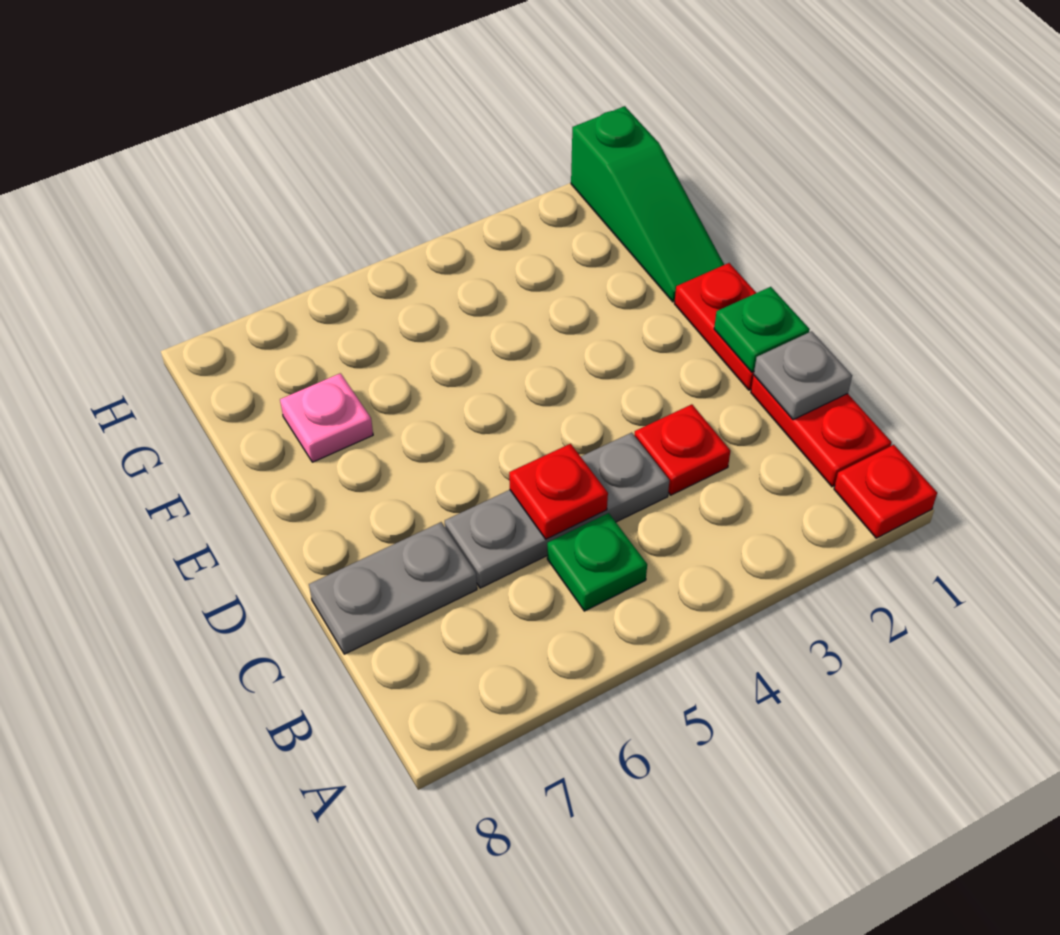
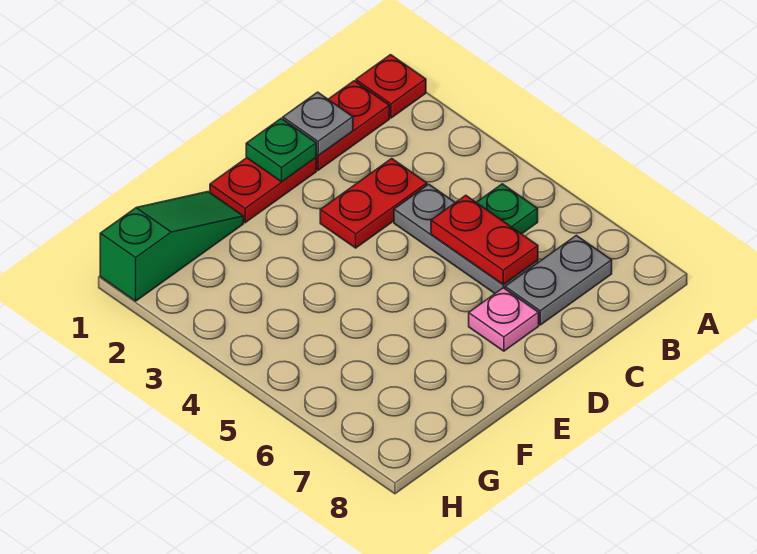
red plate C3 level 1 -> red plate C3:D3 level 1
red plate C5 level 2 -> red plate C5:C6 level 2
grey plate C7:C8 level 1 -> grey plate B7:C7 level 1
pink plate F7 level 1 -> pink plate D7 level 1

